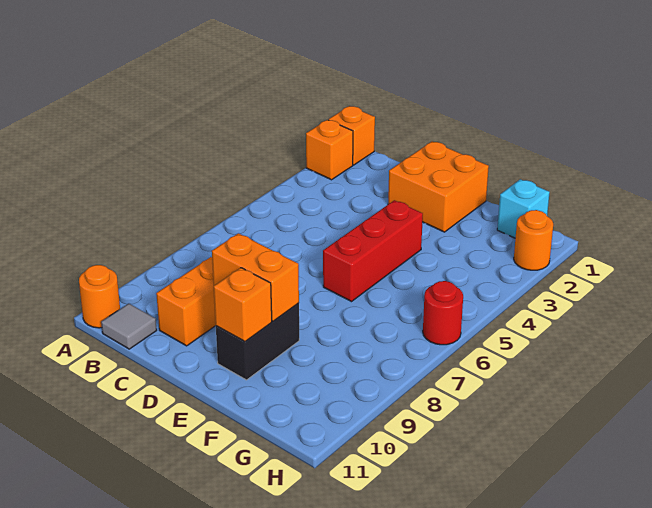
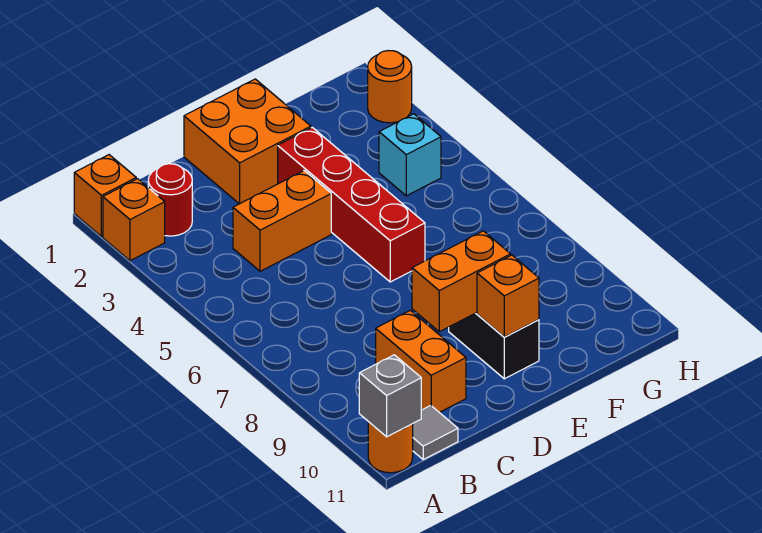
none -> grey brick A11 level 2
none -> orange brick C4:D4 level 1
red brick E4:E6 level 1 -> red brick E3:E6 level 1
cyan brick G1 level 1 -> cyan brick G4 level 1
red round brick H6 level 1 -> red round brick B2 level 1

